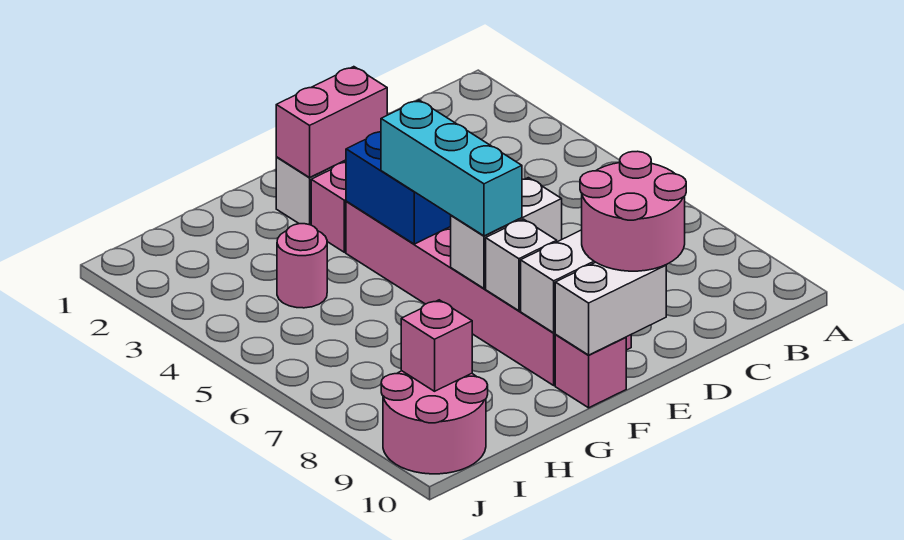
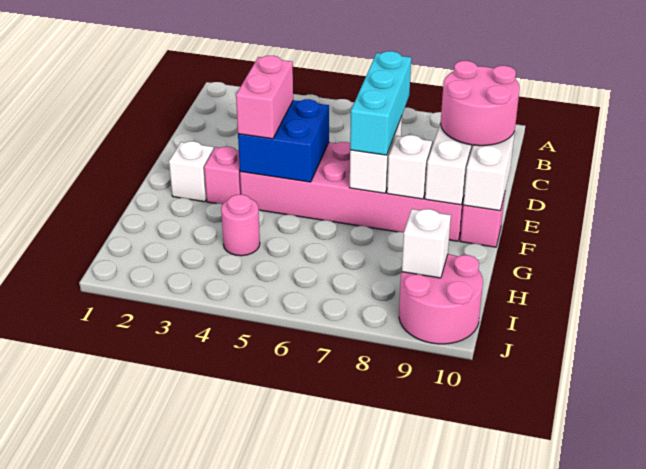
pink brick E2:F2 level 2 -> pink brick E4:F4 level 3
cyan brick F5:F7 level 3 -> cyan brick D7:F7 level 3
pink brick I9 level 2 -> white brick I9 level 2

